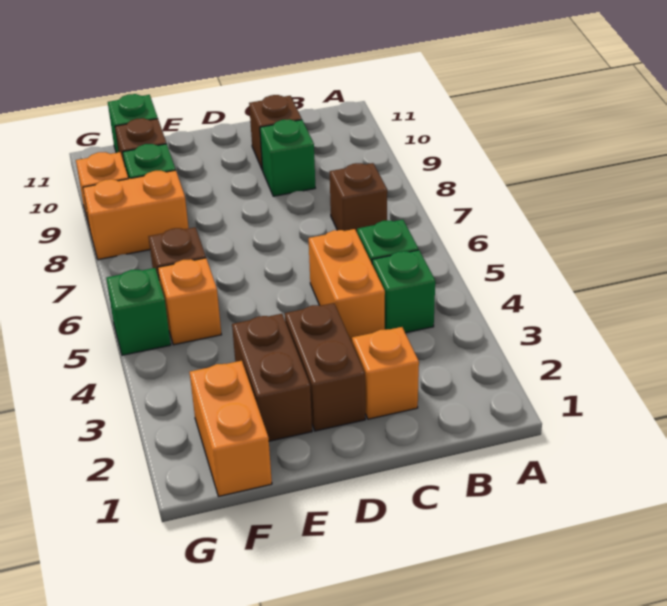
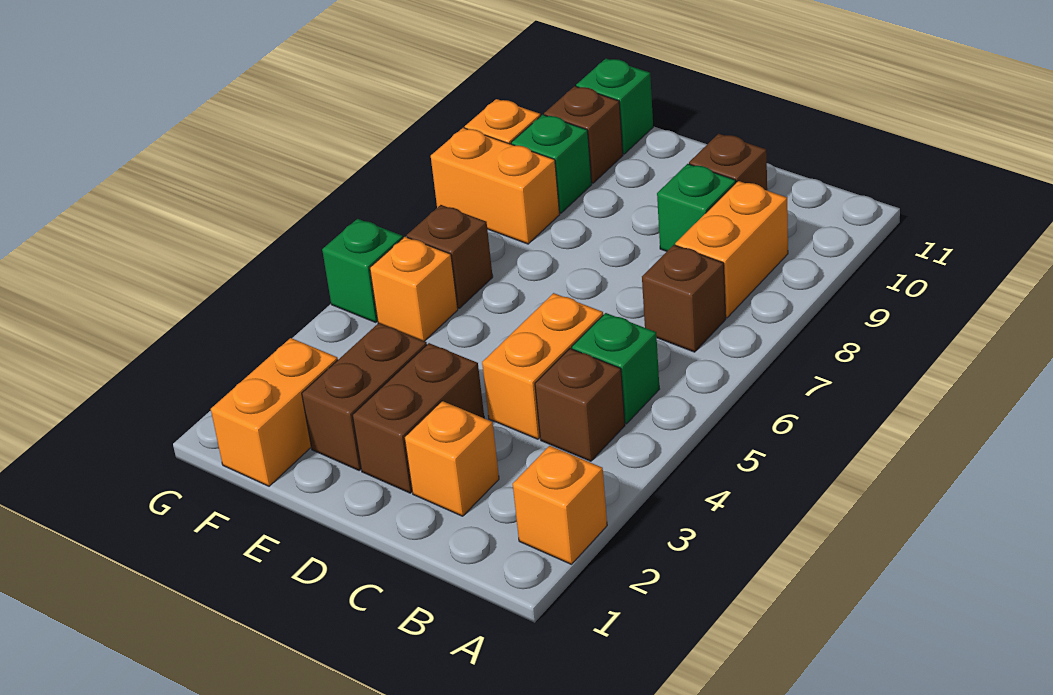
none -> orange brick A2 level 1
green brick B4 level 1 -> brown brick B4 level 1
none -> orange brick B8:B9 level 1

